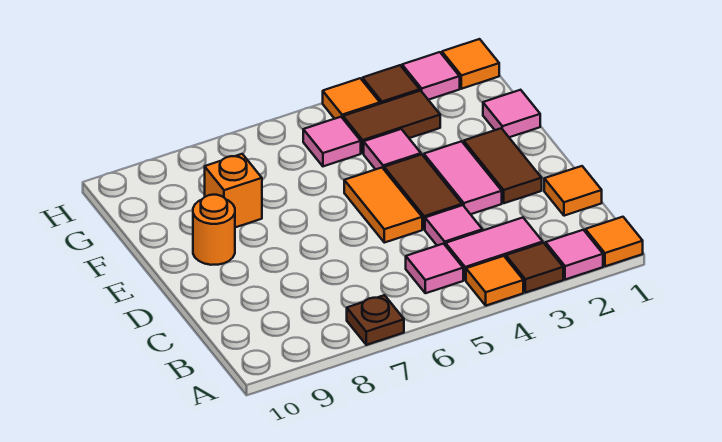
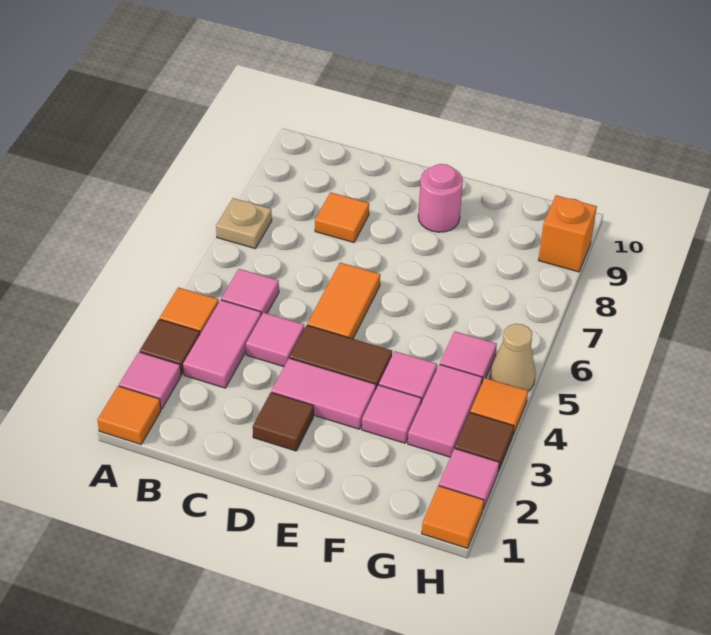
brown plate A7 level 1 -> tan plate A7 level 1
orange tile C1 level 1 -> orange tile C8 level 1
brown tile D2:E2 level 1 -> brown tile D2 level 1
orange tile D5:E5 level 1 -> orange tile D5:D6 level 1
orange round brick E9 level 1 -> pink round brick E9 level 1
pink tile F1 level 1 -> pink tile F3 level 1
orange brick F8 level 1 -> orange brick H9 level 1
brown tile G3:G4 level 1 -> pink tile G3:G4 level 1
none -> tan cone H5 level 1

